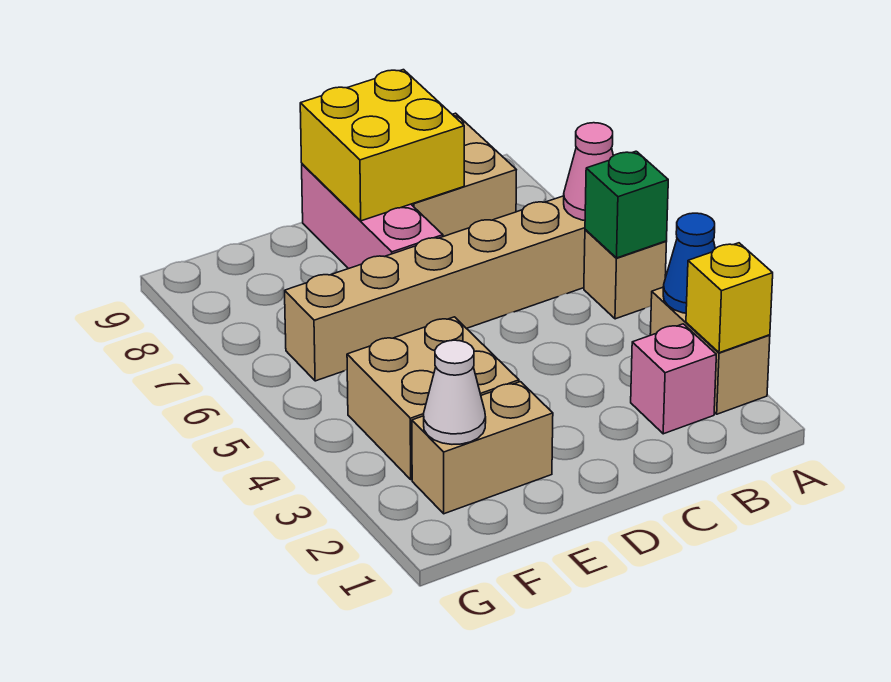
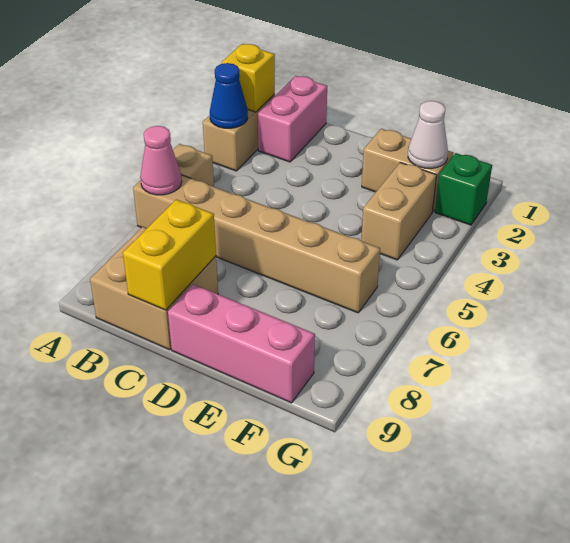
green brick A5 level 2 -> green brick G2 level 1
pink brick B2 level 1 -> pink brick B1:B2 level 1
yellow brick C8:D9 level 2 -> yellow brick C8:C9 level 2
pink brick D7:D9 level 1 -> pink brick D9:F9 level 1
tan brick E3:F4 level 1 -> tan brick F3:F4 level 1

